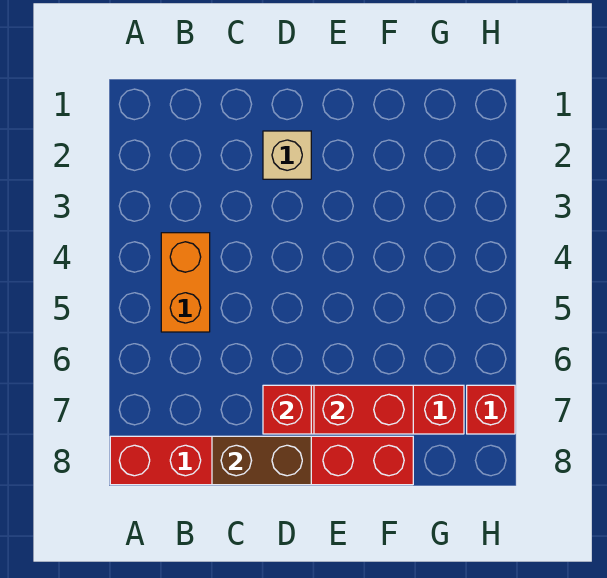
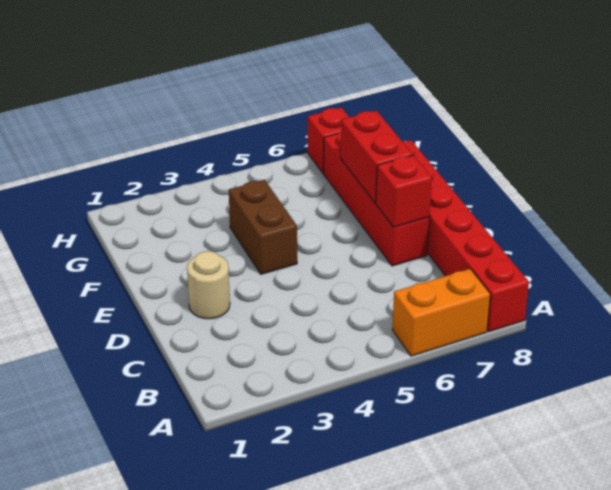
orange brick B4:B5 level 1 -> orange brick A6:A7 level 1
brown brick C8:D8 level 2 -> brown brick E4:F4 level 1
tan brick D2 level 1 -> tan round brick D2 level 1

